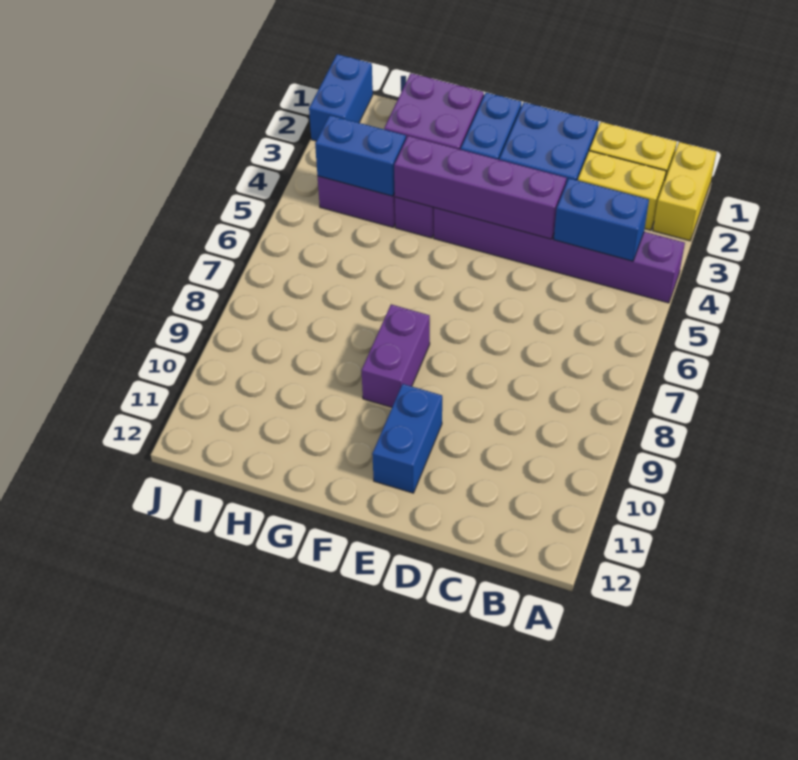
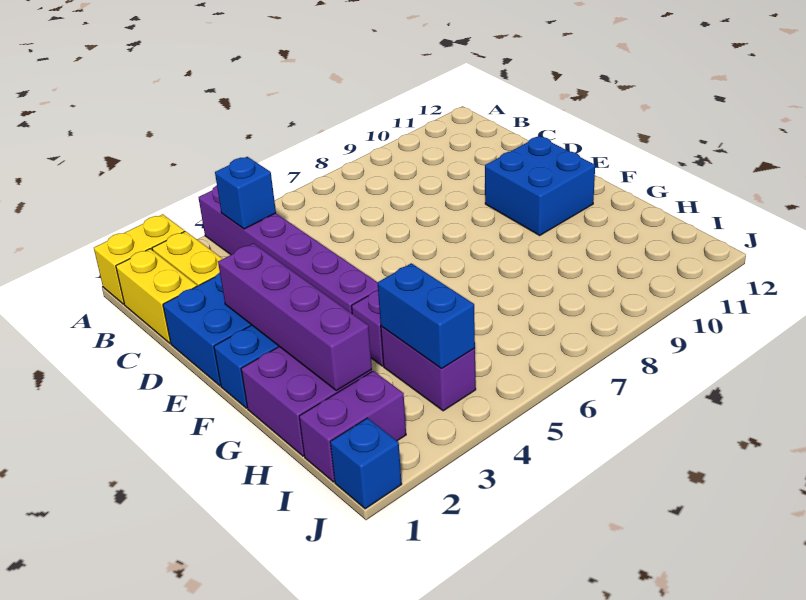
blue brick B4:C4 level 2 -> blue brick B4 level 2
purple brick D4:G4 level 2 -> purple brick E2:H2 level 2
blue brick E10:E11 level 1 -> blue brick E10:F11 level 1
purple brick F8:F9 level 1 -> purple brick I1:I2 level 1
blue brick J1:J2 level 1 -> blue brick J1 level 1

